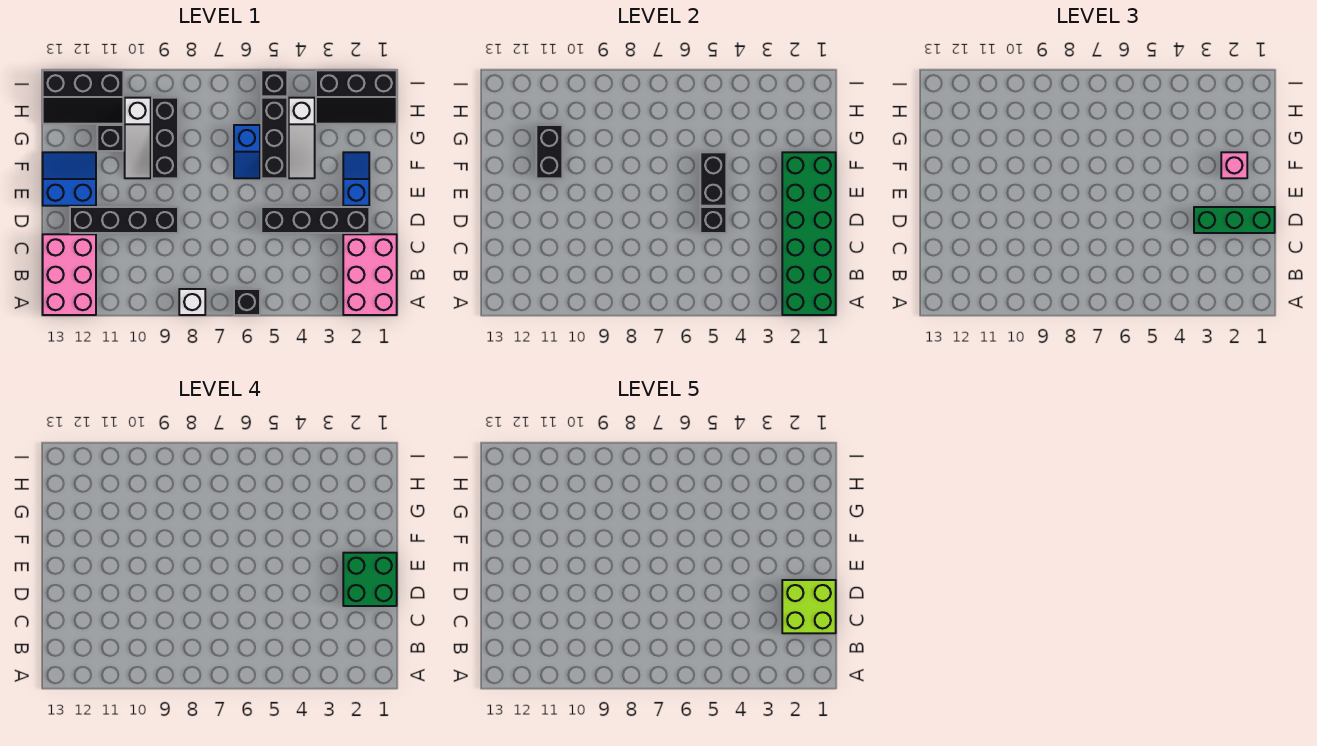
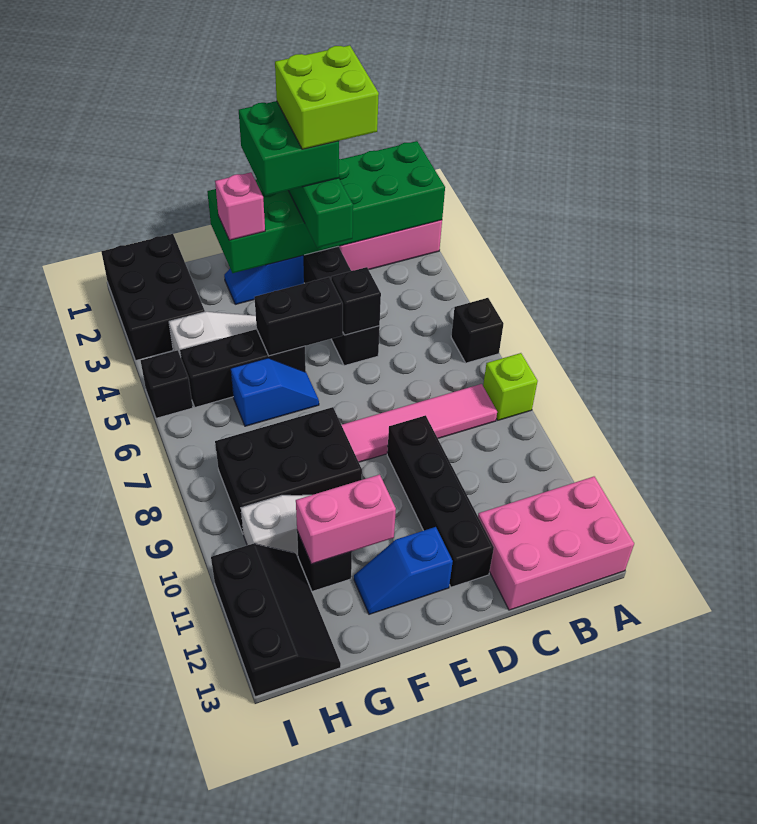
white brick A8 level 1 -> lime brick A8 level 1
none -> pink tile B8:E8 level 1
blue slope E12:F13 level 1 top E -> blue slope E12:F12 level 1 top E
black brick F9:H9 level 1 -> black brick F8:H9 level 1
black brick F11:G11 level 2 -> pink brick F11:G11 level 2
black slope H1:I3 level 1 top I -> black brick H1:I3 level 1

